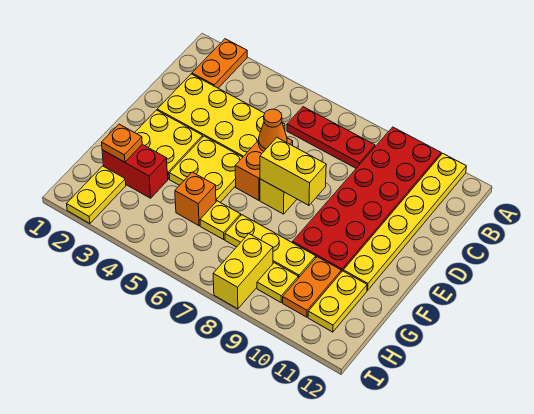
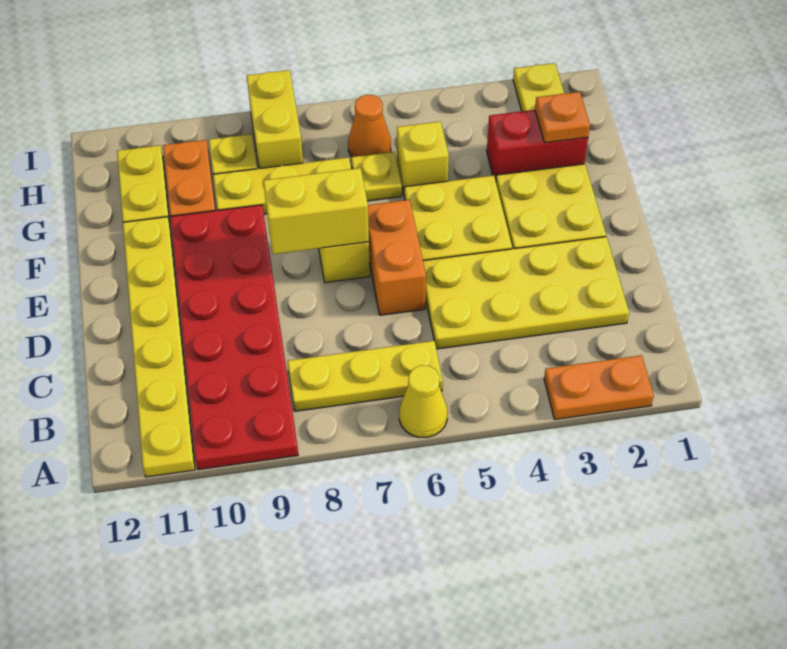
orange plate A2:B2 level 1 -> orange plate A2:A3 level 1
none -> yellow cone A6 level 1
red plate B6:B8 level 1 -> yellow plate B6:B8 level 1
orange cone D6 level 2 -> orange cone H6 level 1
orange brick G5 level 1 -> yellow brick G5 level 1

